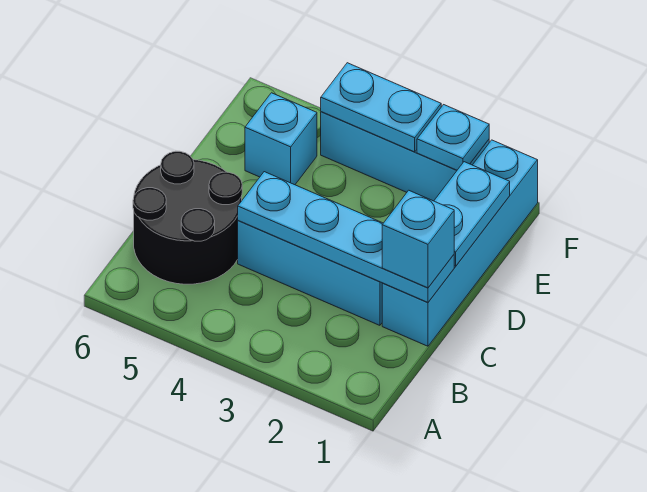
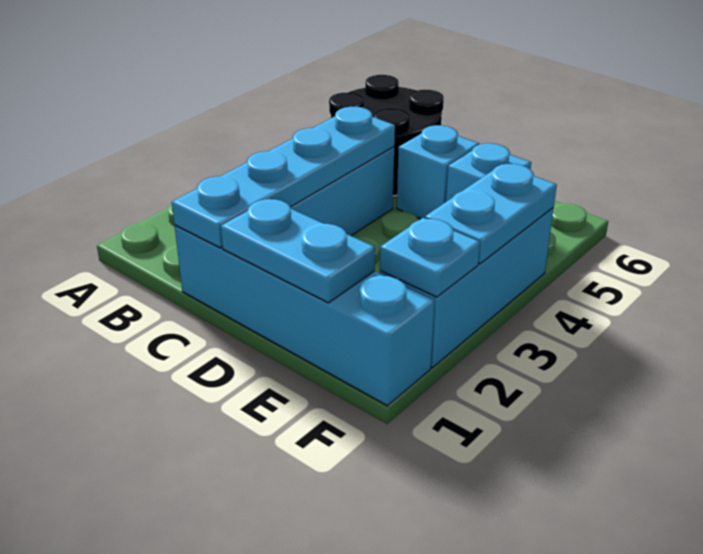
cyan brick C1 level 3 -> cyan brick D5 level 1

